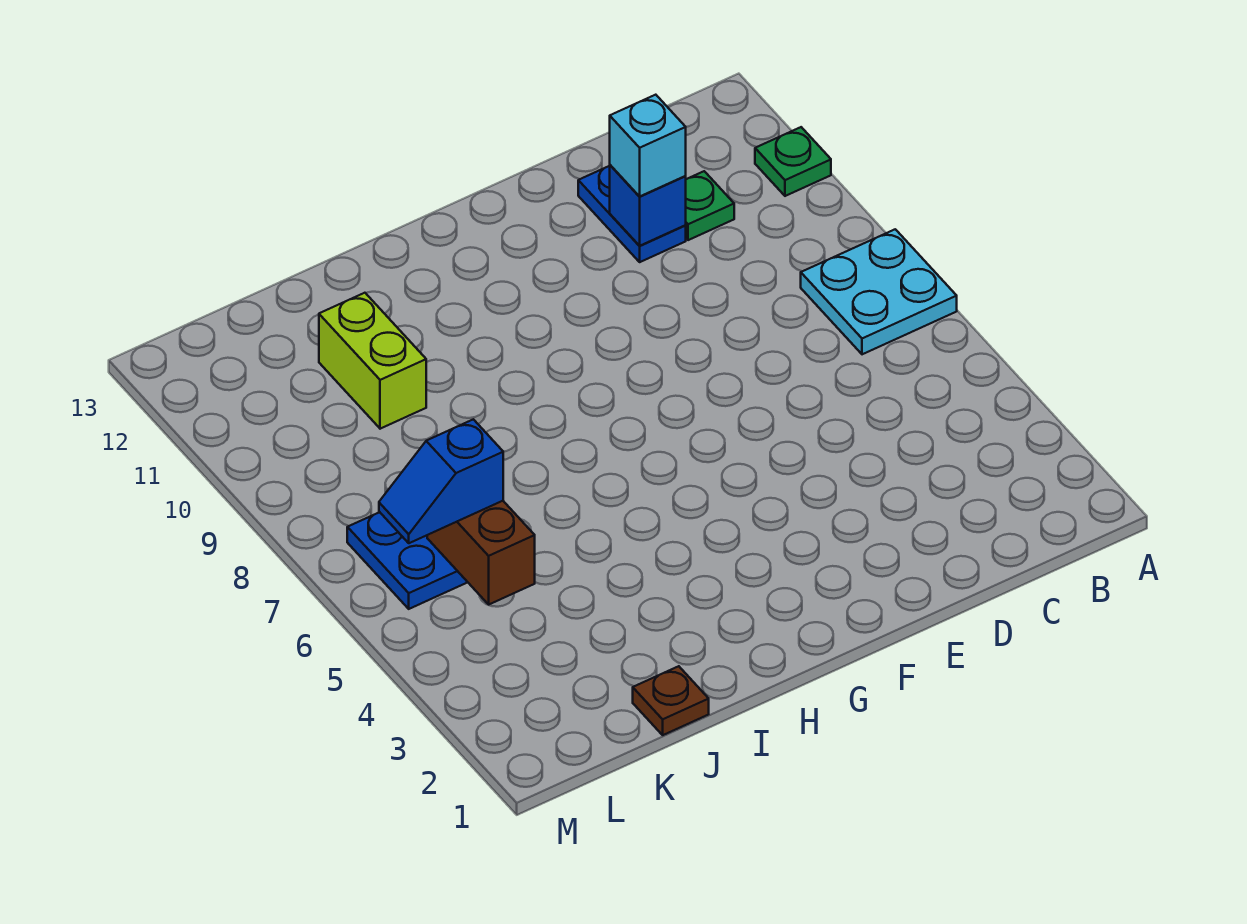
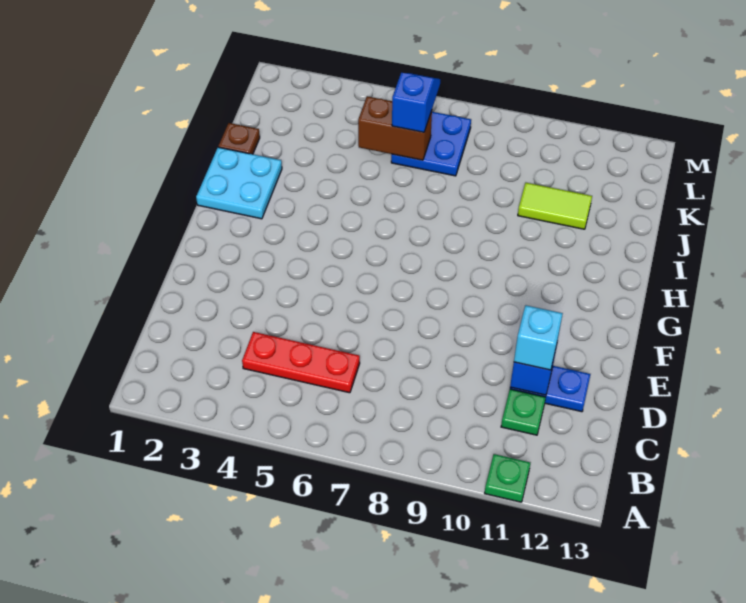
cyan plate A7:B8 level 1 -> cyan plate H1:I2 level 1
none -> red plate C4:C6 level 1
lime brick J10:J11 level 1 -> lime tile J10:J11 level 1

